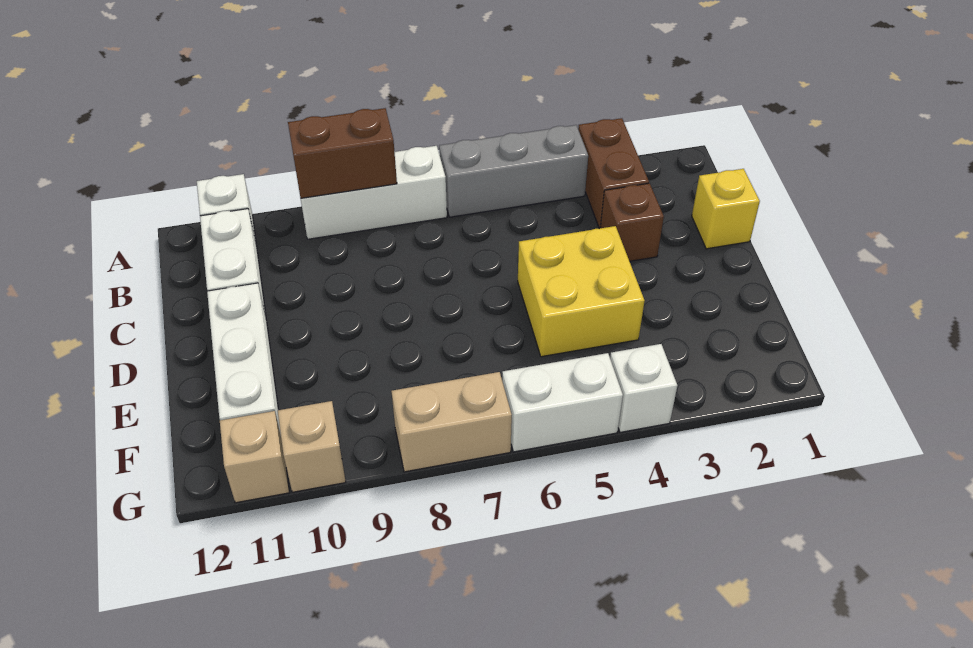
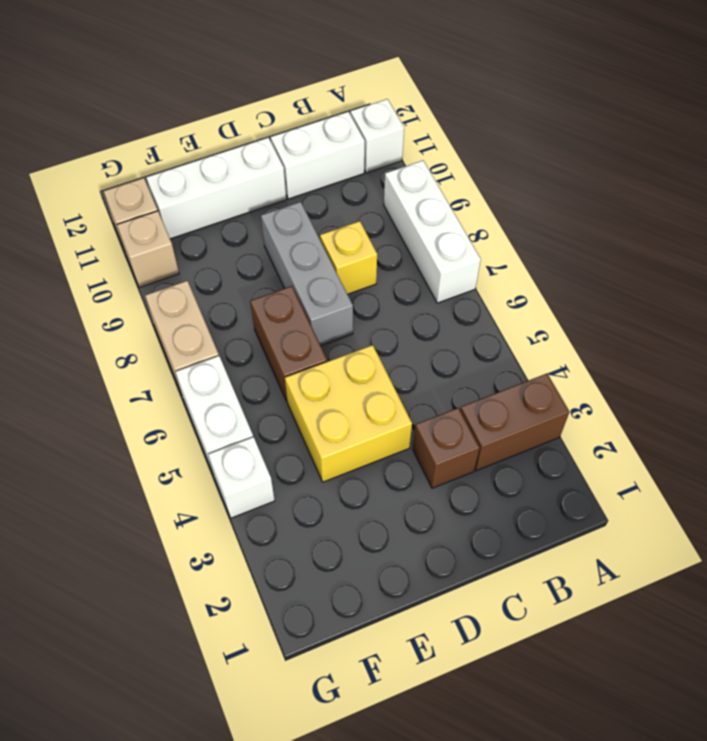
grey brick A4:A6 level 1 -> grey brick D7:D9 level 1
brown brick A8:A9 level 2 -> brown brick E6:E7 level 1
yellow brick C1 level 1 -> yellow brick C8 level 1

